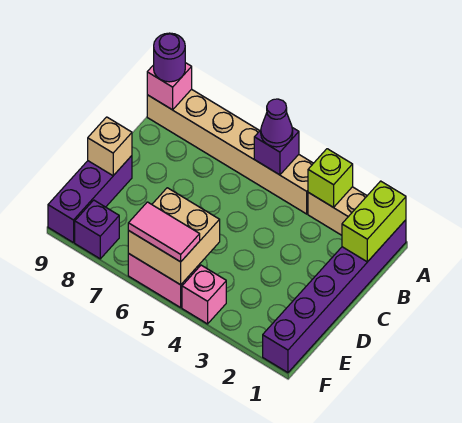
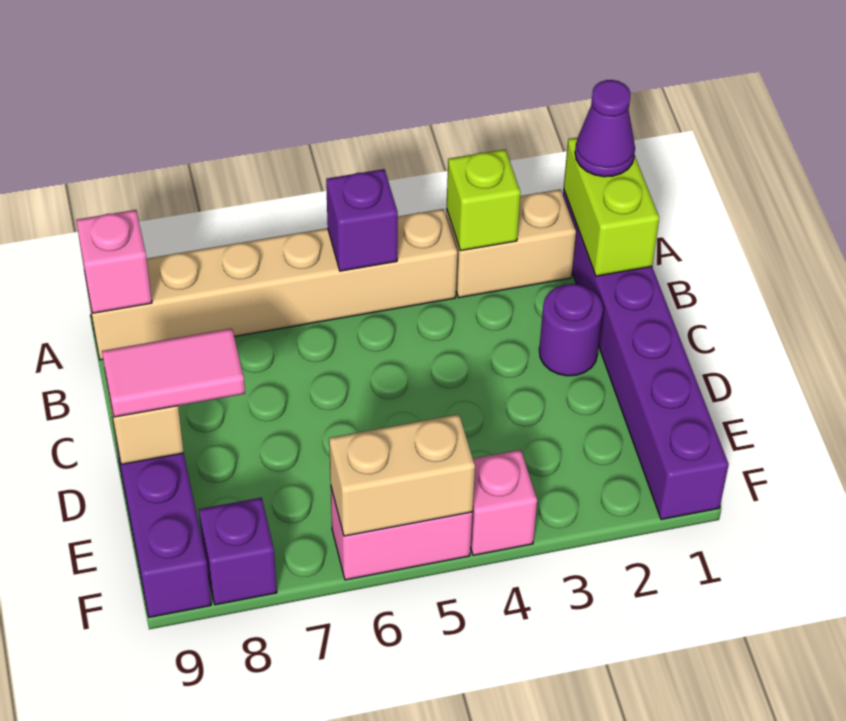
purple cone A5 level 3 -> purple cone A1 level 3
purple round brick A9 level 3 -> purple round brick C2 level 1
tan brick E5:F6 level 2 -> tan brick F5:F6 level 2
pink tile F5:F6 level 3 -> pink tile D8:D9 level 3

